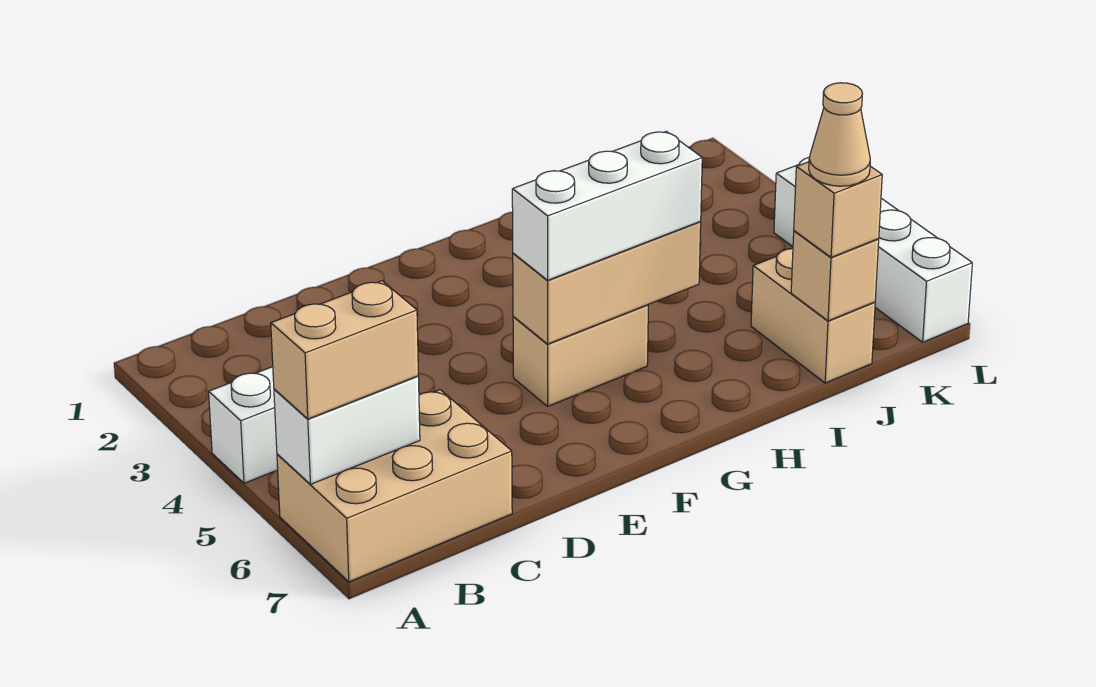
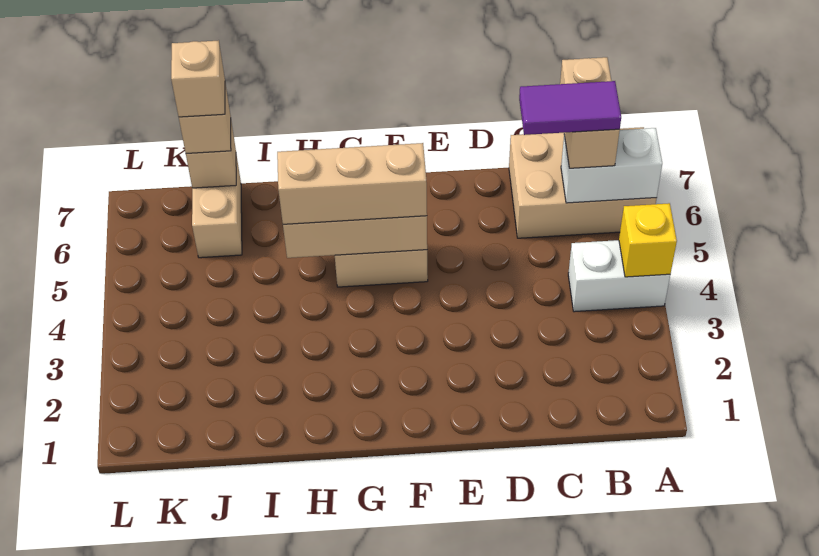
none -> yellow brick A4 level 2
tan brick A6:B6 level 3 -> tan brick B6:B7 level 3
none -> purple tile B6:C6 level 4
white brick F5:H5 level 3 -> tan brick F5:H5 level 3
tan cone J7 level 4 -> tan brick J7 level 4
white brick L4:L7 level 1 -> none

